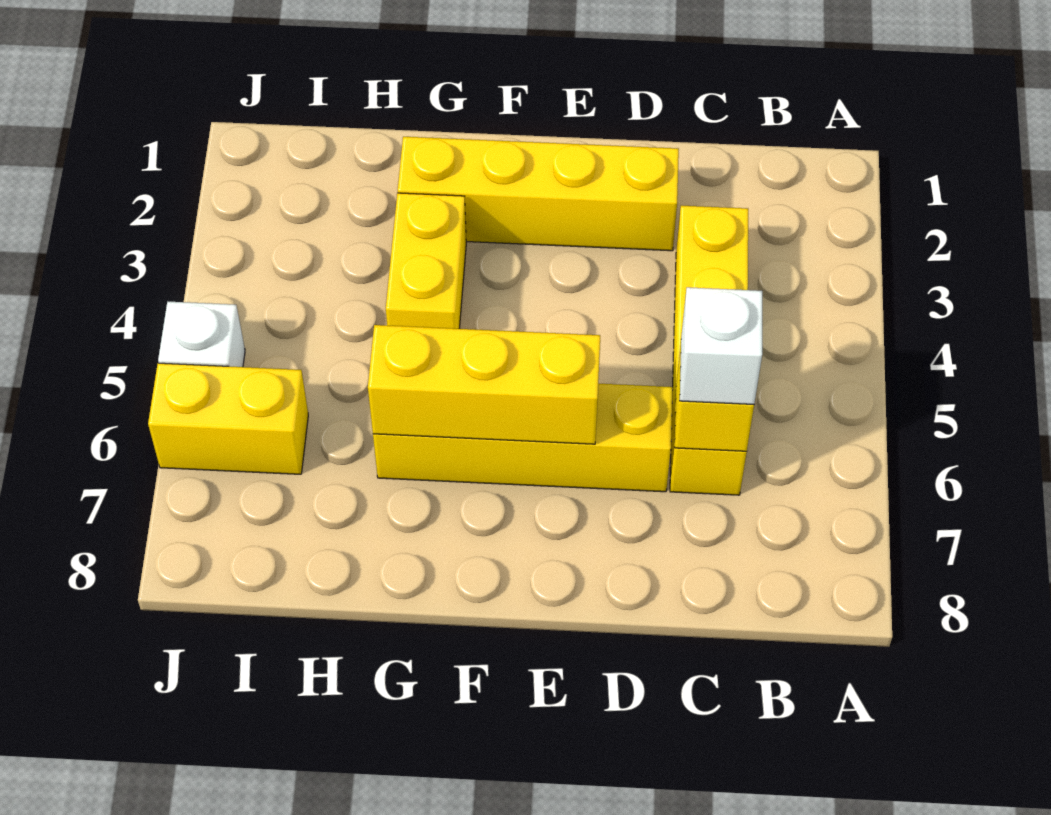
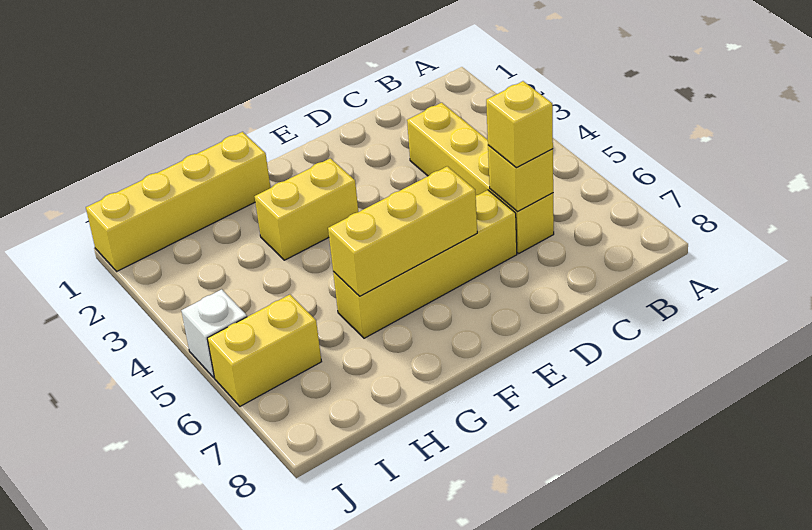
white brick C6 level 3 -> yellow brick C6 level 3
yellow brick D2:G2 level 1 -> yellow brick G1:J1 level 1
yellow brick G3:G4 level 1 -> yellow brick F3:G3 level 1

